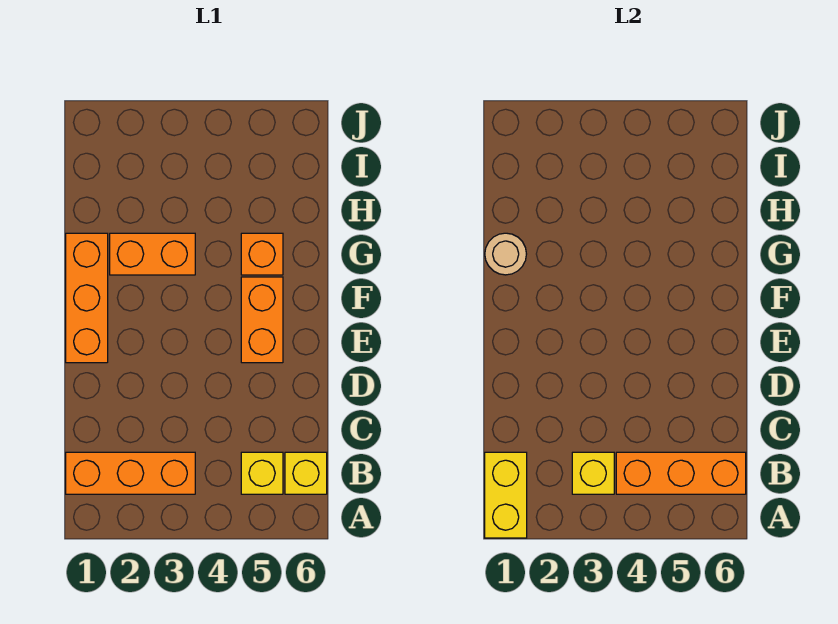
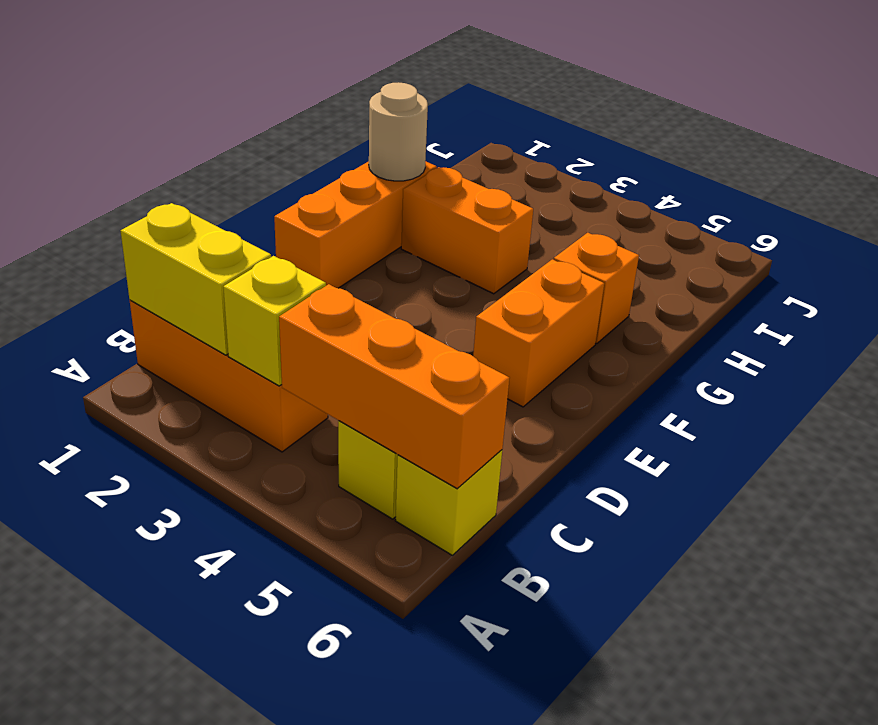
yellow brick A1:B1 level 2 -> yellow brick B1:B2 level 2

